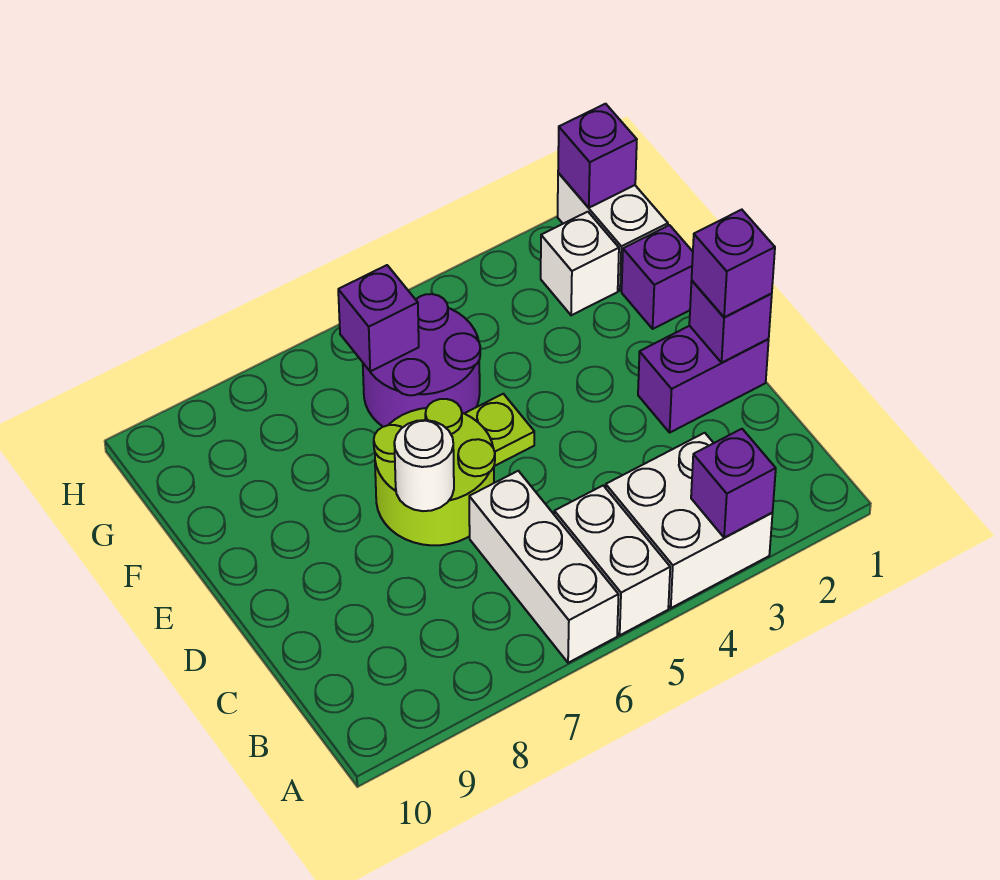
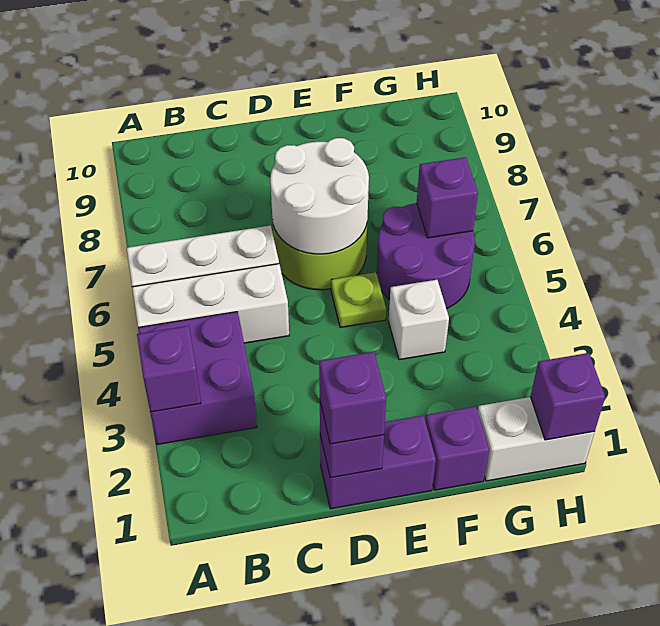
white brick A3:B4 level 1 -> purple brick A3:B4 level 1
white brick A5:B5 level 1 -> white brick A5:C5 level 1
purple brick D1:D2 level 1 -> purple brick D1:E1 level 1
white round brick D7 level 2 -> white round brick D6:E7 level 2
white brick G2 level 1 -> white brick F4 level 1

